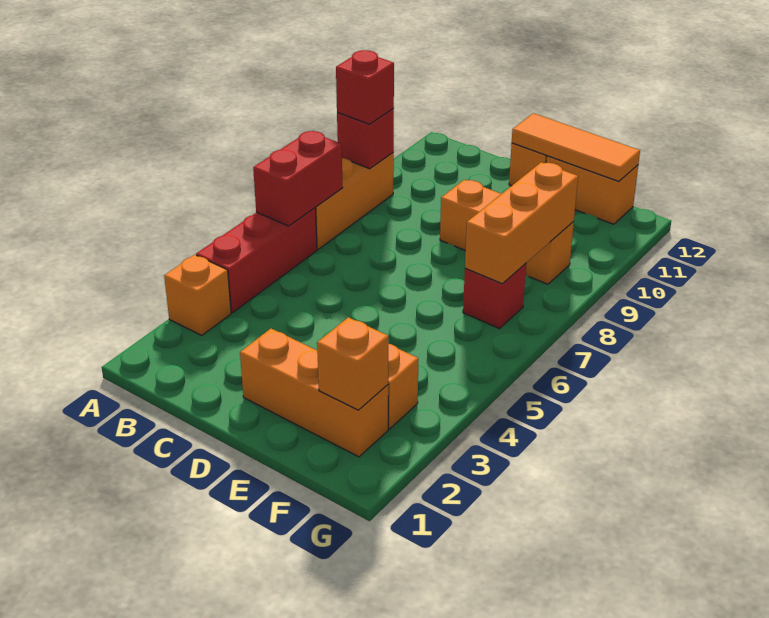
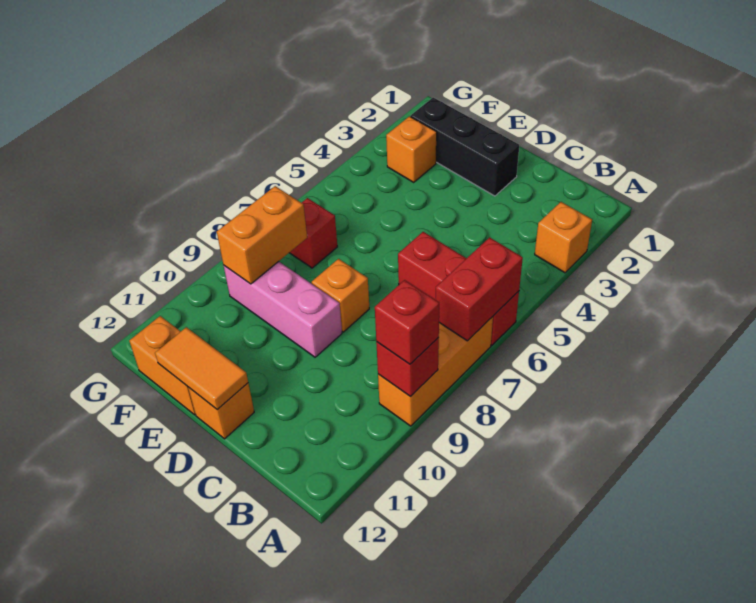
red brick A4:A6 level 1 -> red brick A6:C6 level 1
orange brick D2:F2 level 1 -> black brick D2:F2 level 1
orange brick D9:F9 level 1 -> pink brick D9:F9 level 1
orange tile D12:F12 level 2 -> orange tile D12:E12 level 2
orange brick F2 level 2 -> orange brick D8 level 1
orange brick F7:F9 level 2 -> orange brick F8:F9 level 2

